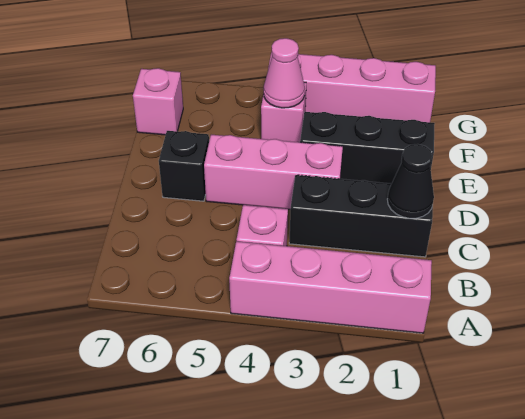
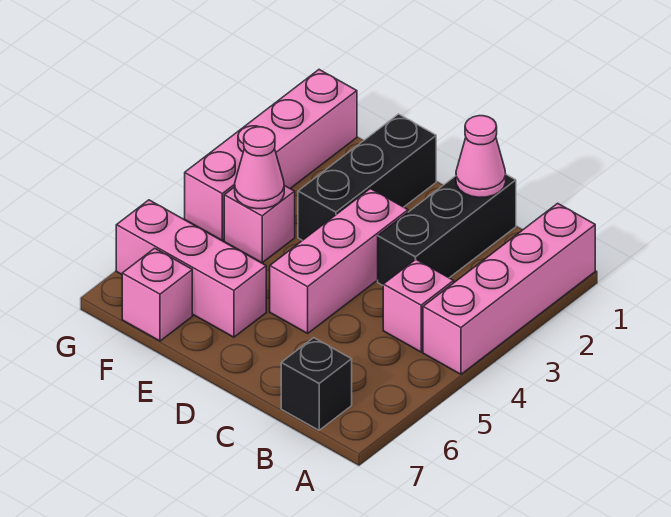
black cone C1 level 2 -> pink cone C1 level 2
black brick D6 level 1 -> black brick B7 level 1
none -> pink brick E6:G6 level 1

